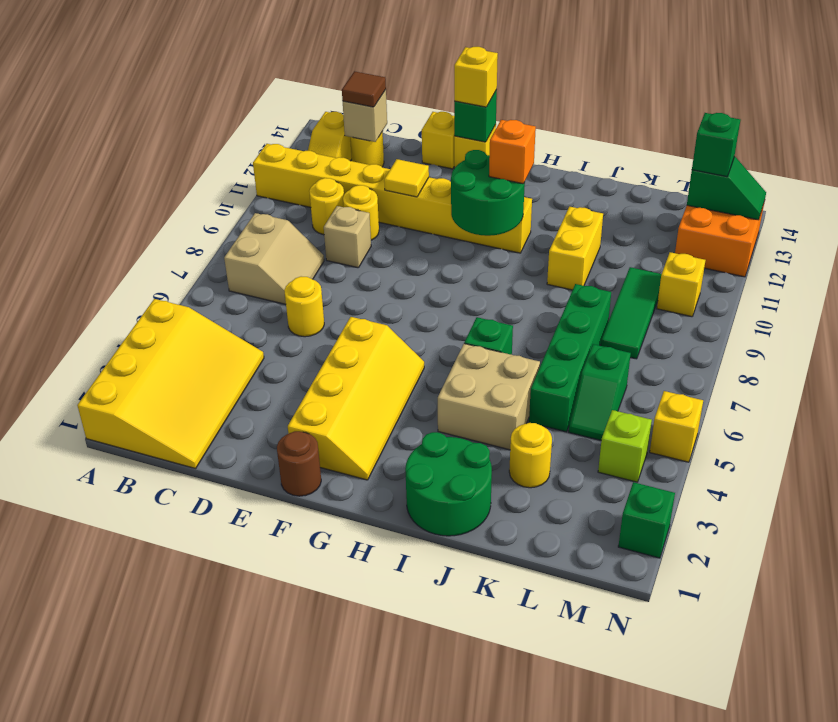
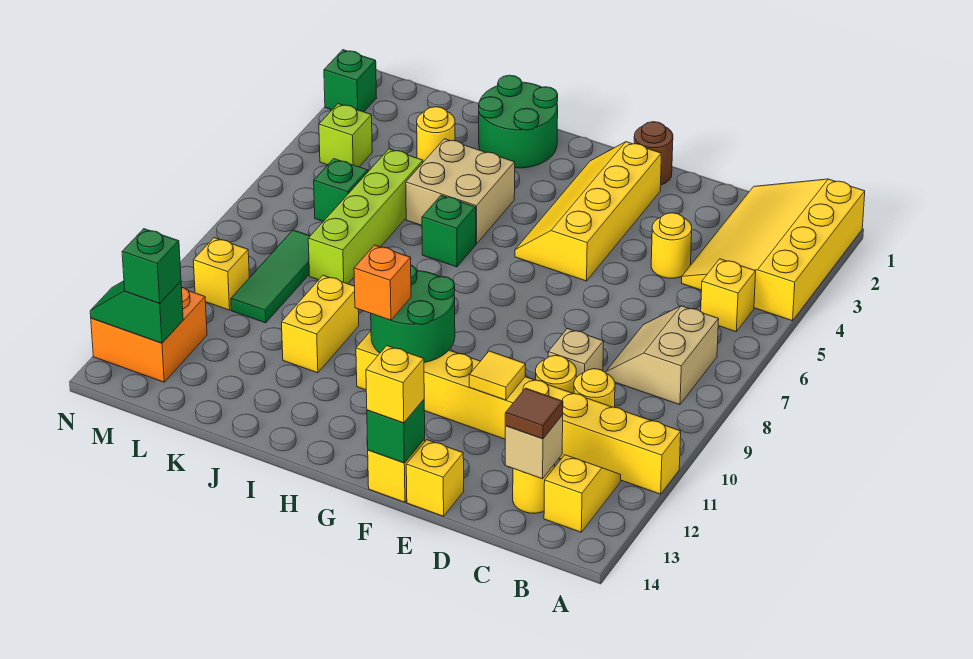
yellow round brick D6 level 1 -> yellow round brick D4 level 1
green brick K5:K8 level 1 -> lime brick K5:K8 level 1
yellow brick N5 level 1 -> yellow brick B5 level 1

